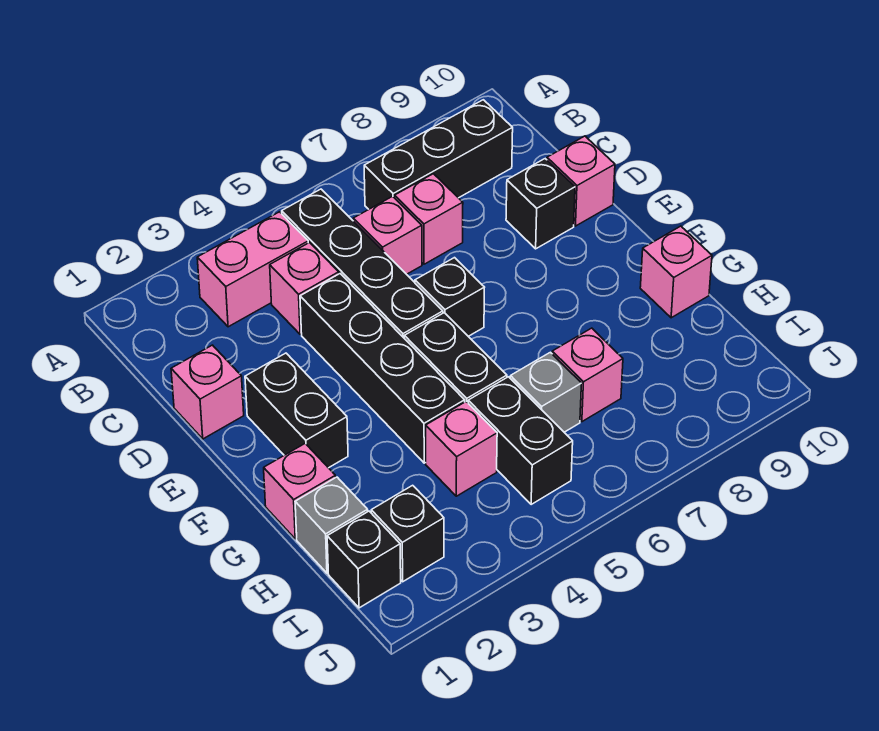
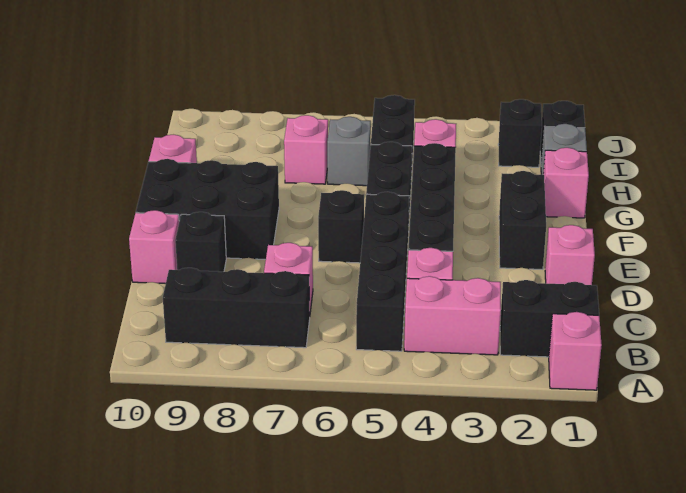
none -> black brick B1:B2 level 1
pink brick C6 level 1 -> pink brick A1 level 1
none -> black brick E8:F10 level 1

